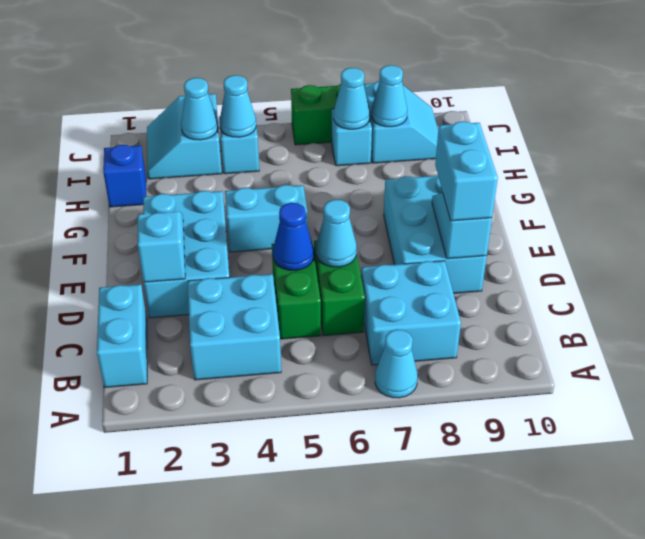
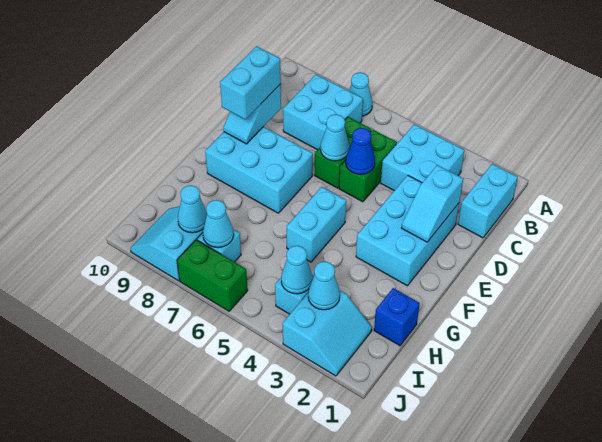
cyan brick D8:F9 level 1 -> cyan brick E7:F9 level 1
cyan brick F4:F5 level 1 -> cyan brick F5:G5 level 1

